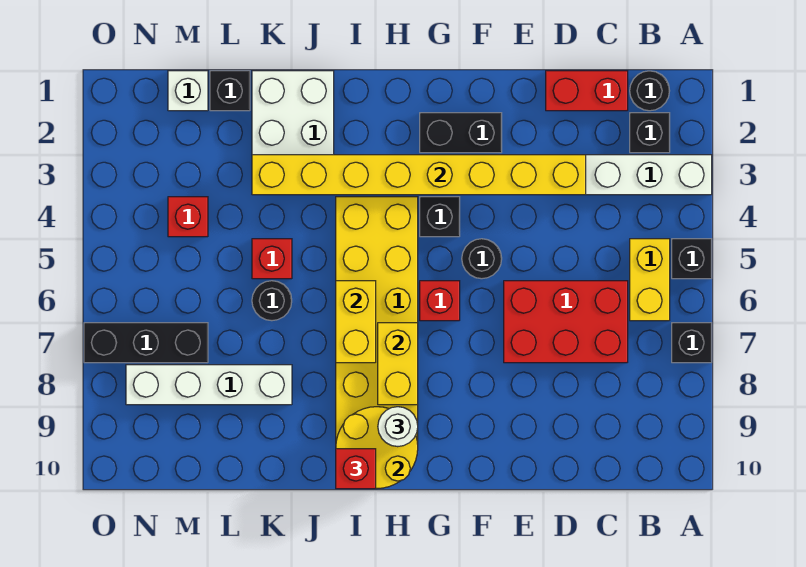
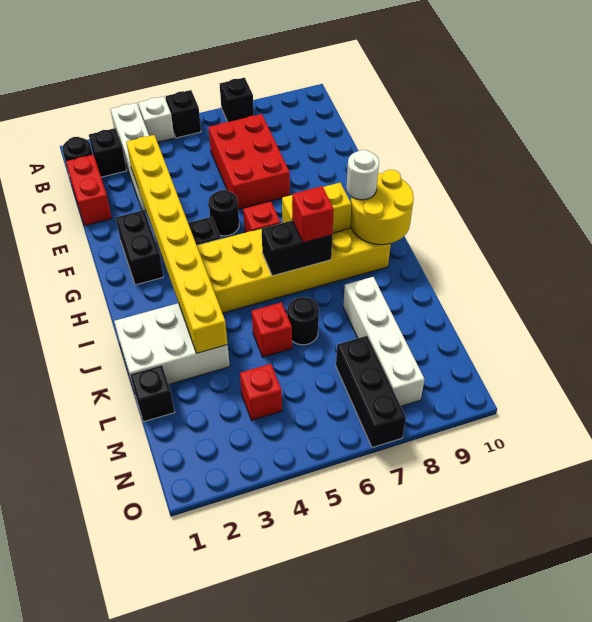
yellow brick B5:B6 level 1 -> none
yellow brick I6:I7 level 2 -> black brick I6:I7 level 2
red brick I10 level 3 -> red brick I7 level 3
white brick M1 level 1 -> white brick A4 level 1

